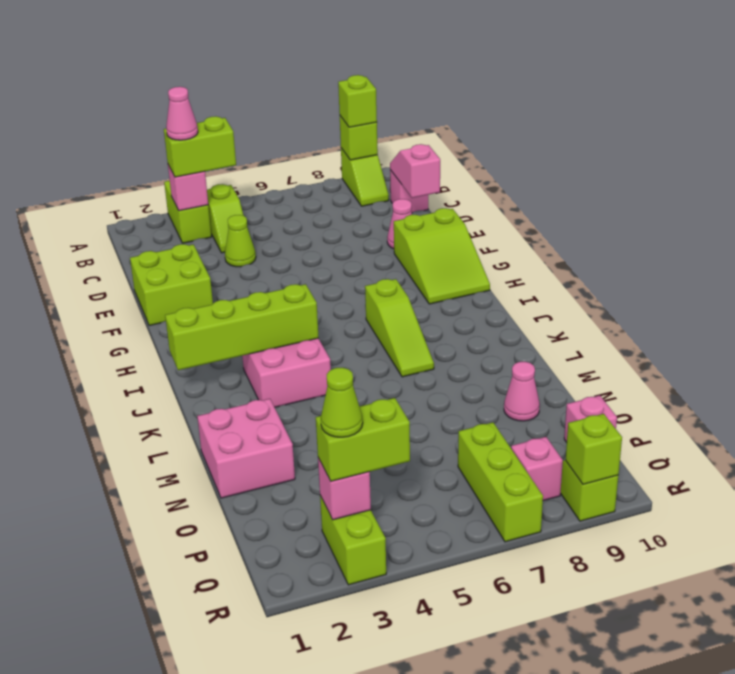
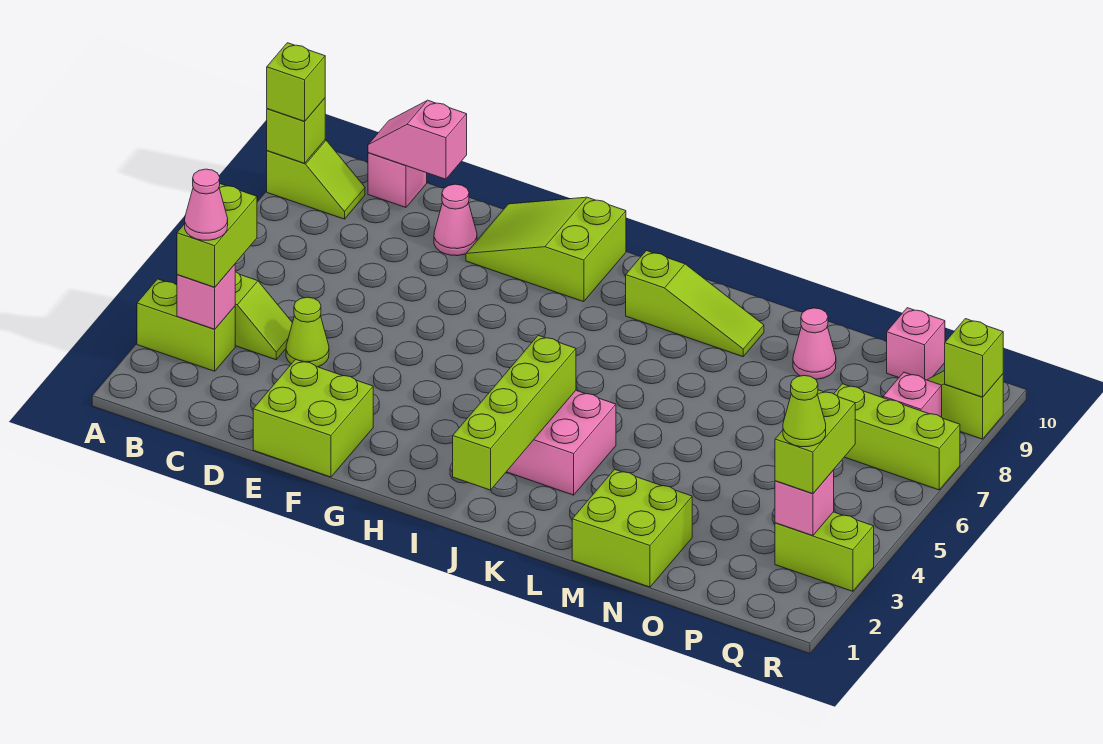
lime slope F9:H10 level 1 top F -> lime slope F9:H10 level 1 top H
lime slope I7:K7 level 1 top I -> lime slope J9:L9 level 1 top J
pink brick M1:N2 level 1 -> lime brick M1:N2 level 1

